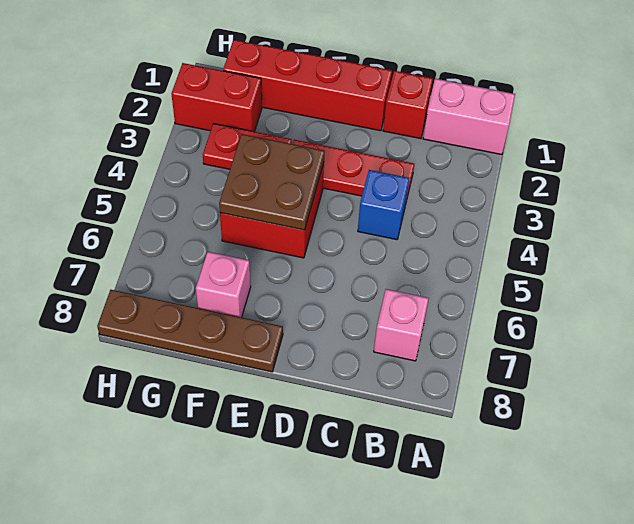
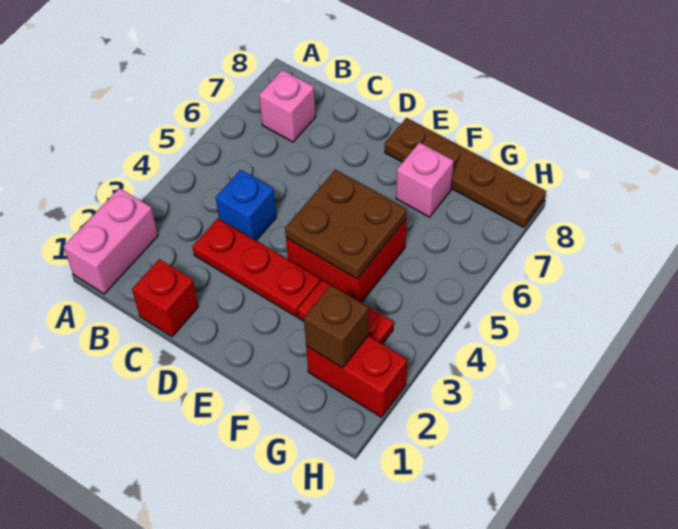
pink brick A1:B1 level 1 -> pink brick A1:A2 level 1
red brick D1:G1 level 1 -> none
none -> brown brick G2 level 2

